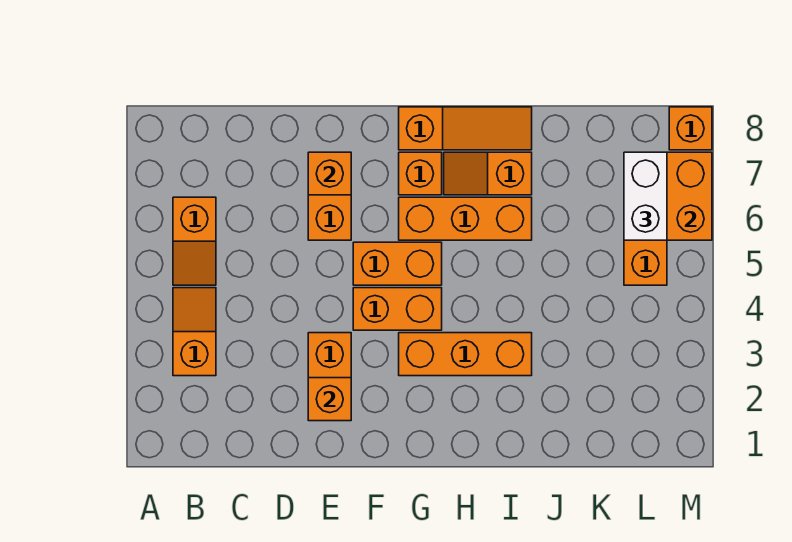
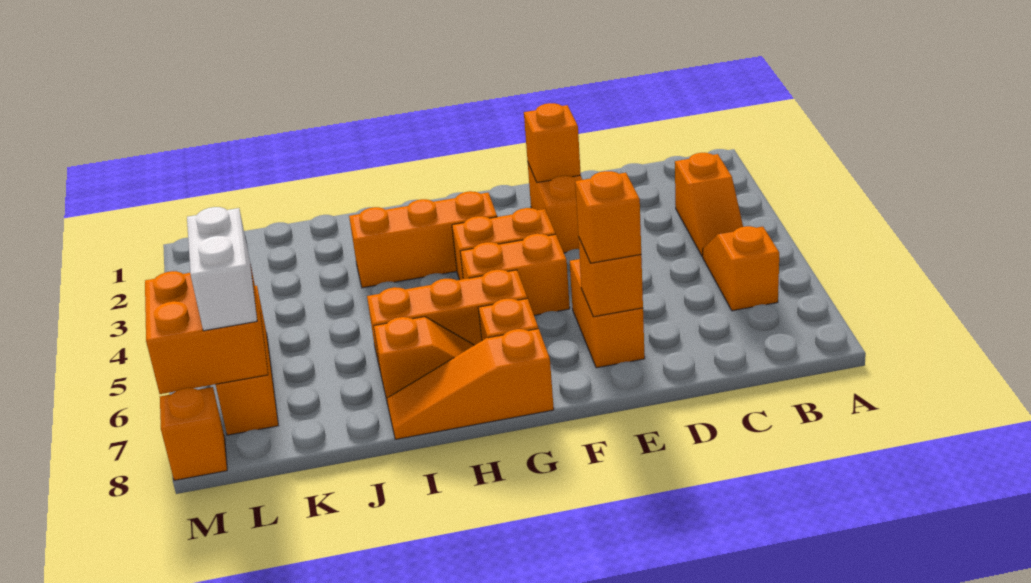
none -> orange brick E7 level 3

